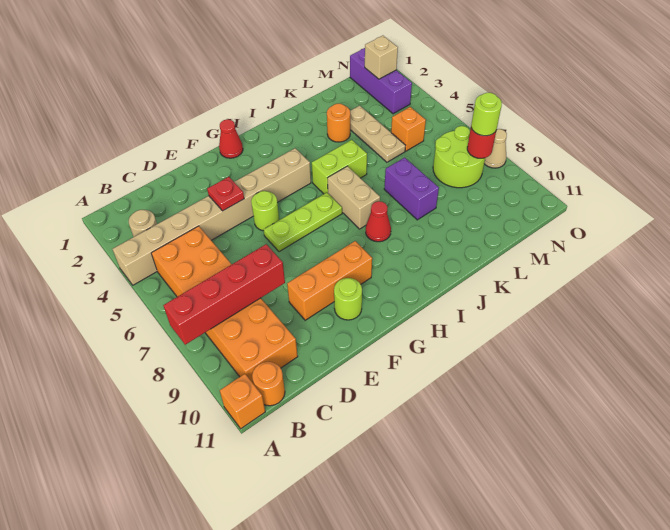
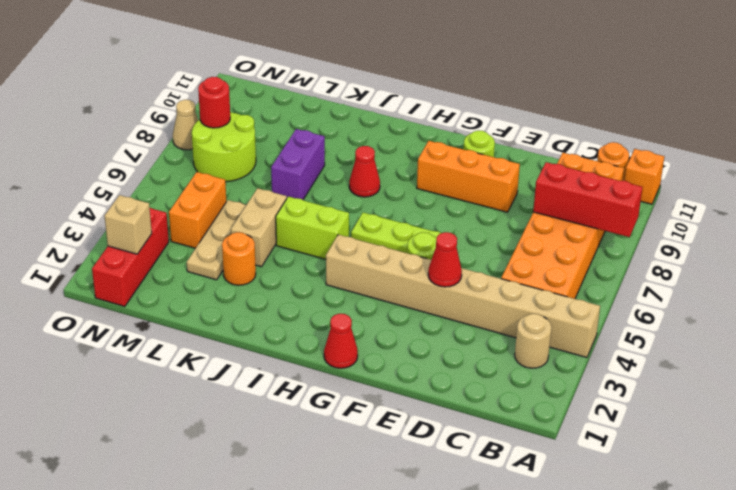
red brick A8:D8 level 2 -> red brick A8:C8 level 2
red plate E4 level 2 -> red cone E4 level 2
tan brick I6:I7 level 1 -> tan brick K4:K5 level 1
orange brick M5 level 1 -> orange brick M4:M5 level 1
purple brick N1:N3 level 1 -> red brick N1:N3 level 1
lime round brick N8 level 3 -> none

